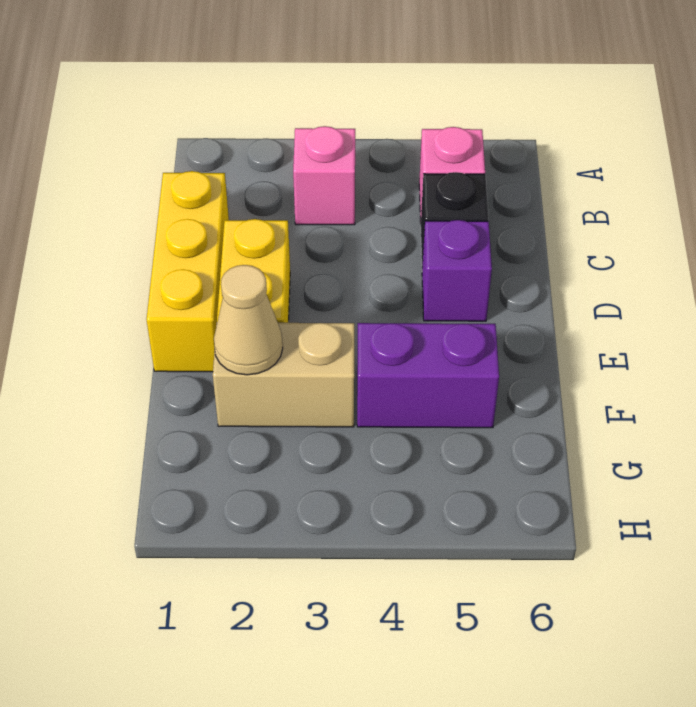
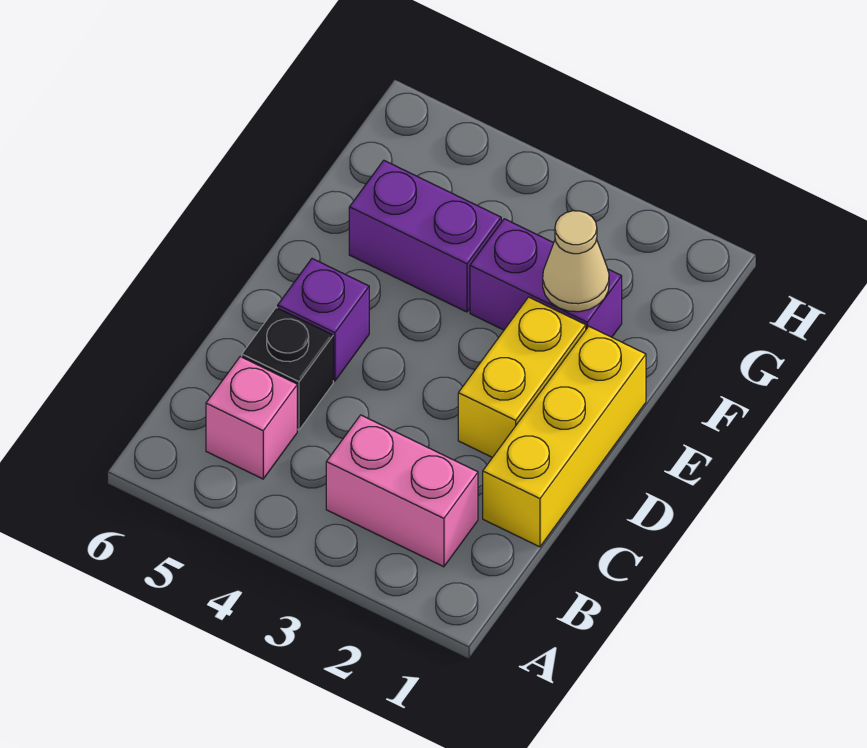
pink brick B3 level 1 -> pink brick B2:B3 level 1
tan brick F2:F3 level 1 -> purple brick F2:F3 level 1

